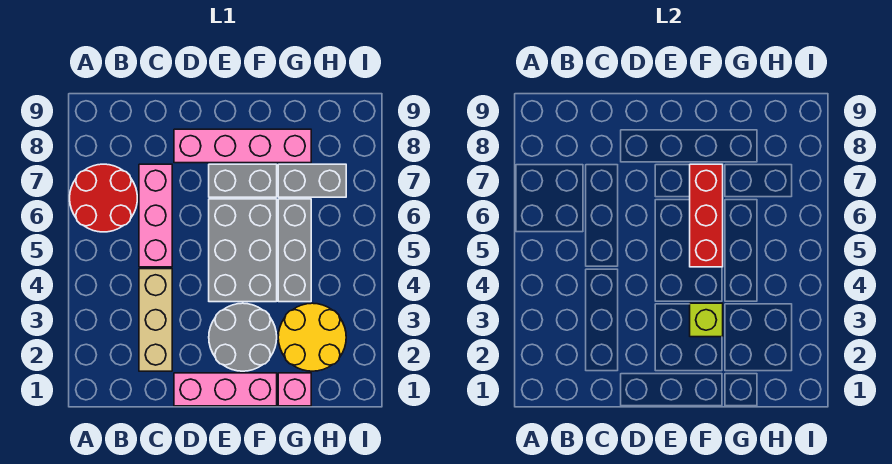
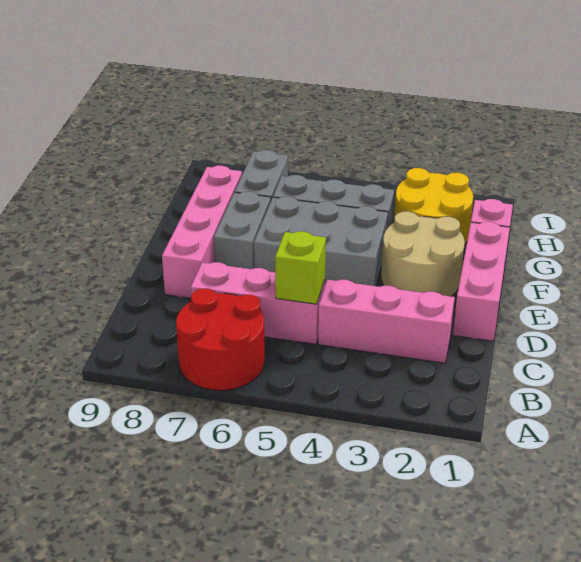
tan brick C2:C4 level 1 -> pink brick C2:C4 level 1
grey round brick E2:F3 level 1 -> tan round brick E2:F3 level 1
lime brick F3 level 2 -> lime brick C5 level 2
red brick F5:F7 level 2 -> none

